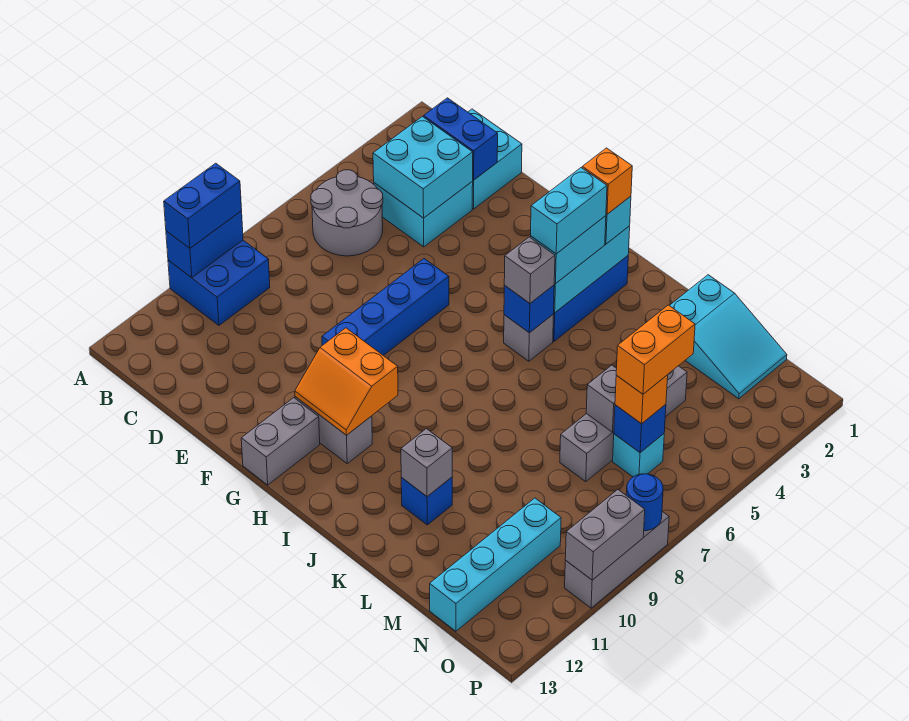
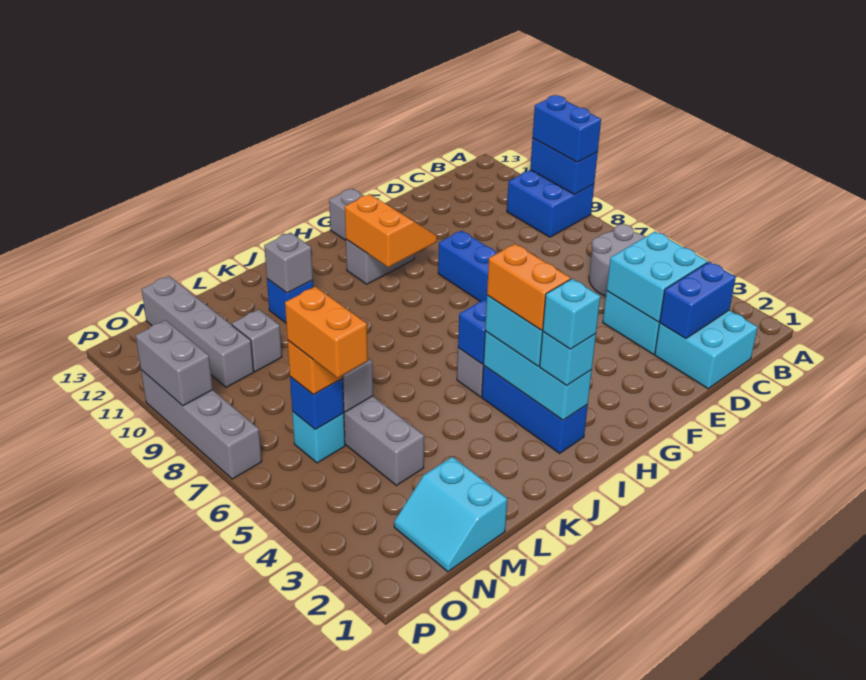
orange slope G10:H11 level 2 top 10 -> orange slope G10:H11 level 2 top H
orange brick I2 level 4 -> cyan brick I2 level 4
cyan brick I3:I4 level 4 -> orange brick I3:I4 level 4
grey brick I5 level 3 -> grey brick M10 level 1
cyan slope L1:N2 level 1 top L -> cyan slope M1:N2 level 1 top M
cyan brick N10:N13 level 1 -> grey brick N10:N13 level 1
grey brick P8:P10 level 1 -> grey brick P7:P10 level 1
blue round brick P8 level 2 -> none

